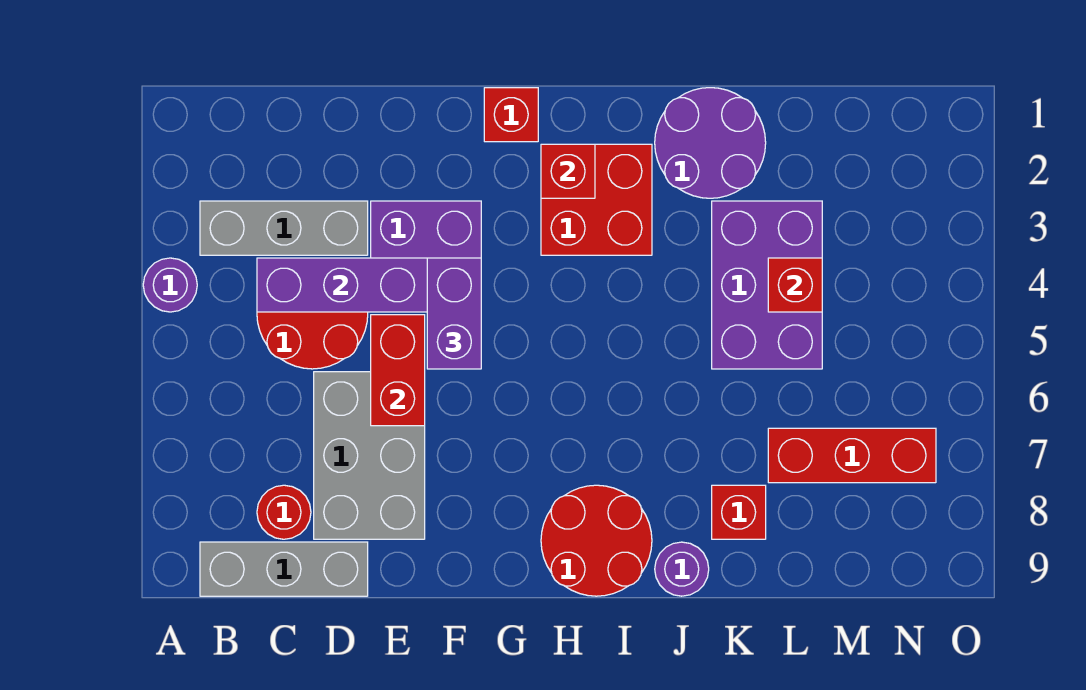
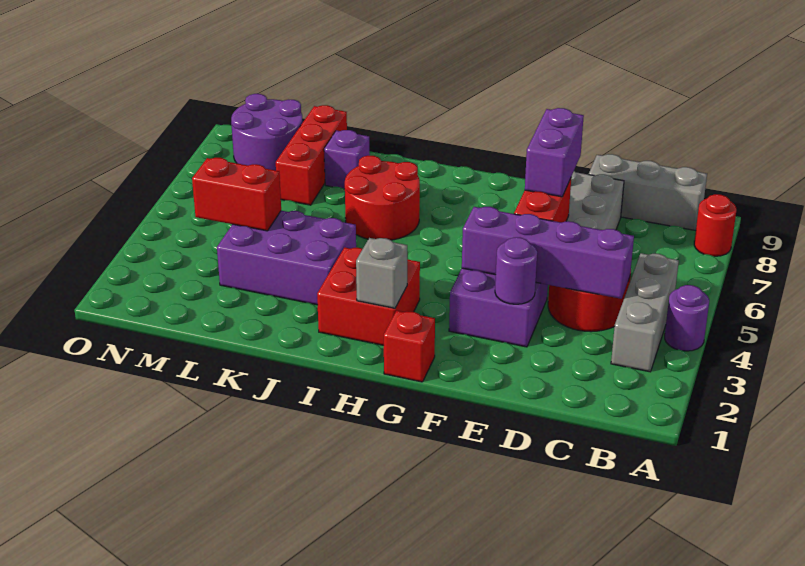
grey brick B3:D3 level 1 -> grey brick B3:B5 level 1
red round brick C8 level 1 -> red round brick A8 level 1
purple brick F4:F5 level 3 -> purple brick E6:E7 level 3
red brick H2 level 2 -> grey brick H2 level 2
red round brick H8:I9 level 1 -> red round brick I6:J7 level 1
purple round brick J1:K2 level 1 -> purple round brick M8:N9 level 1
purple round brick J9 level 1 -> purple round brick E3 level 2
purple brick K3:L5 level 1 -> purple brick J3:L4 level 1
red brick K8 level 1 -> purple brick K8 level 1
red brick L4 level 2 -> red brick L4:M4 level 2
red brick L7:N7 level 1 -> red brick L7:L9 level 1

